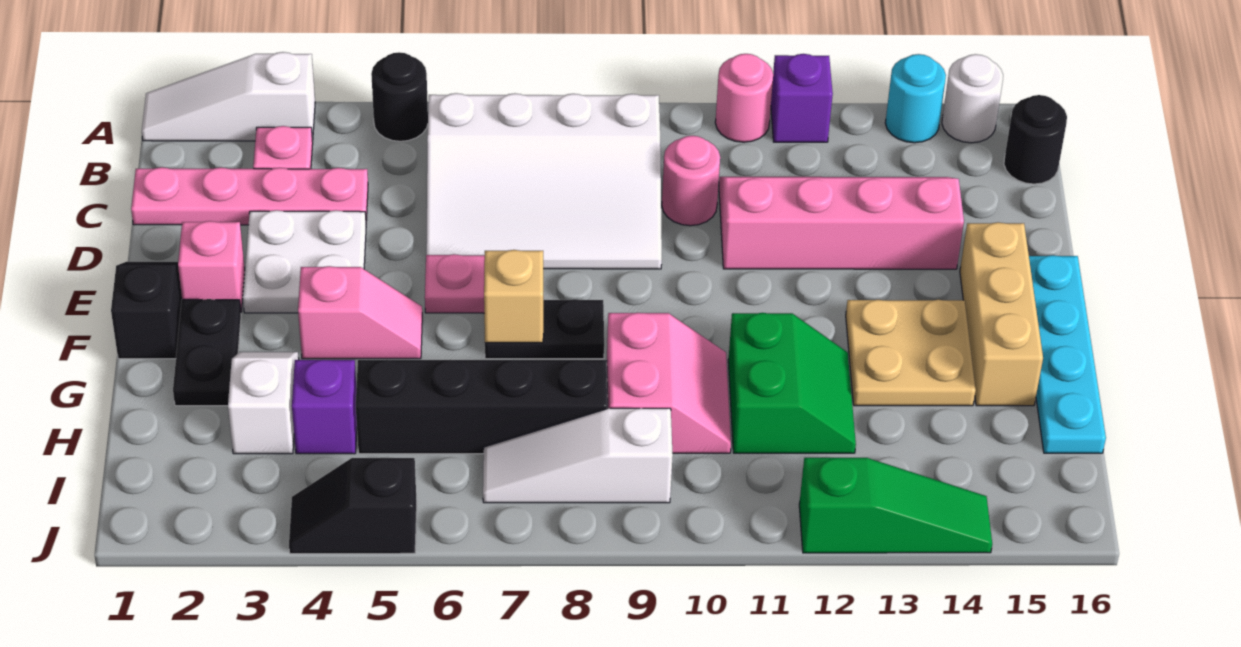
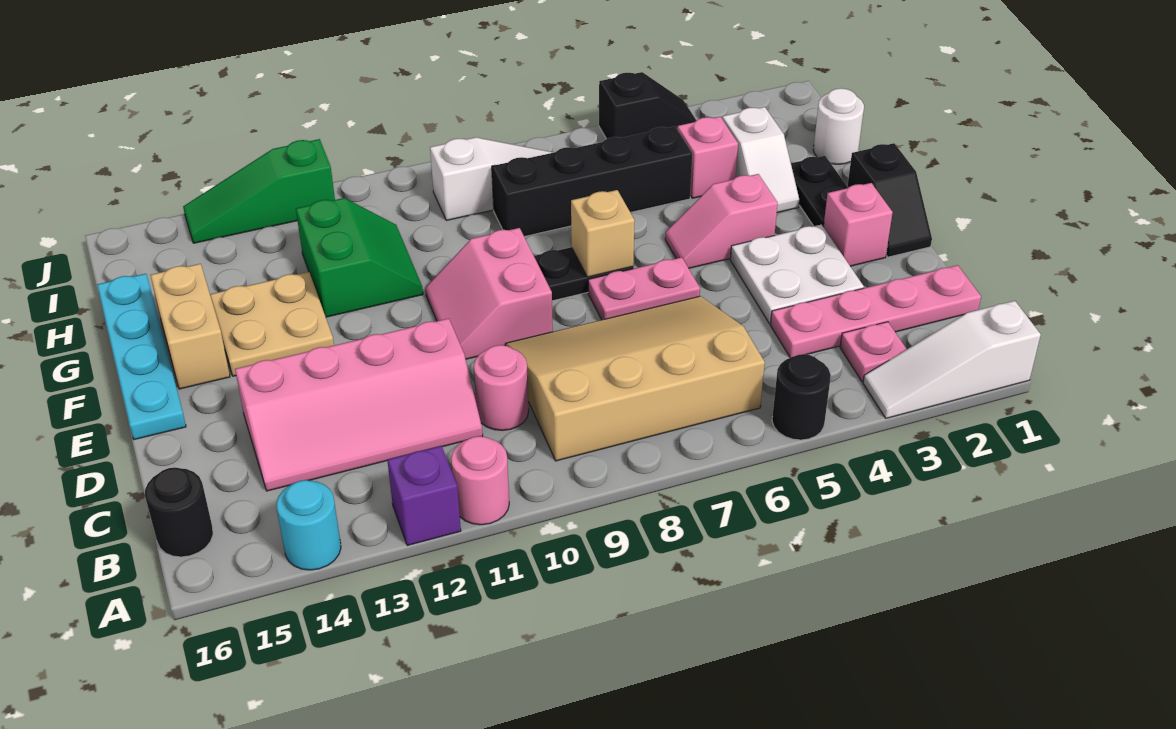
white slope A1:A3 level 1 top 3 -> white slope A1:A3 level 1 top 1
white round brick A15 level 1 -> white round brick H1 level 1
white slope B6:D9 level 1 top B -> tan slope B6:D9 level 1 top B
tan brick E15:G15 level 1 -> tan brick F15:G15 level 1
pink slope G9:H10 level 1 top 9 -> pink slope E9:F10 level 1 top 9
green slope G11:H12 level 1 top 11 -> green slope G11:H12 level 1 top 12
purple brick H4 level 1 -> pink brick H4 level 1

